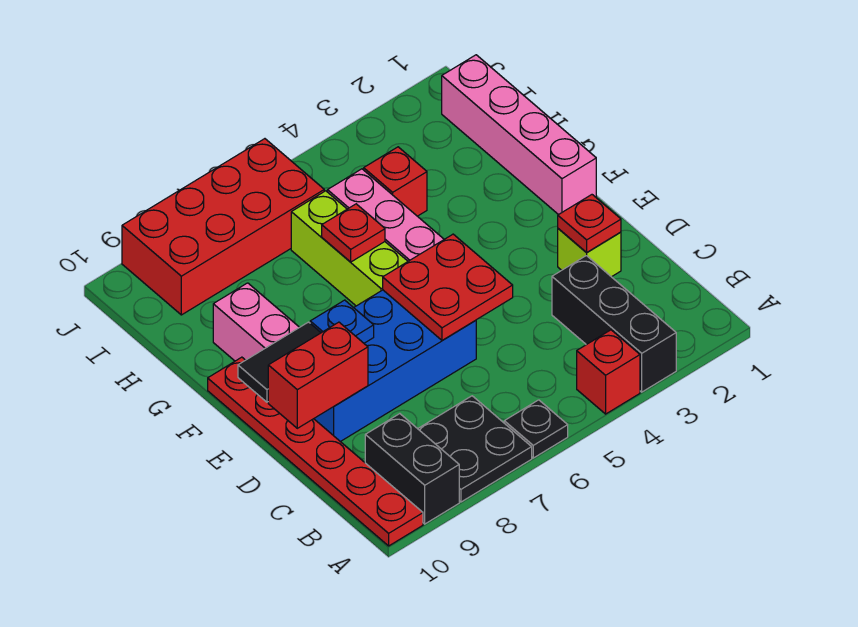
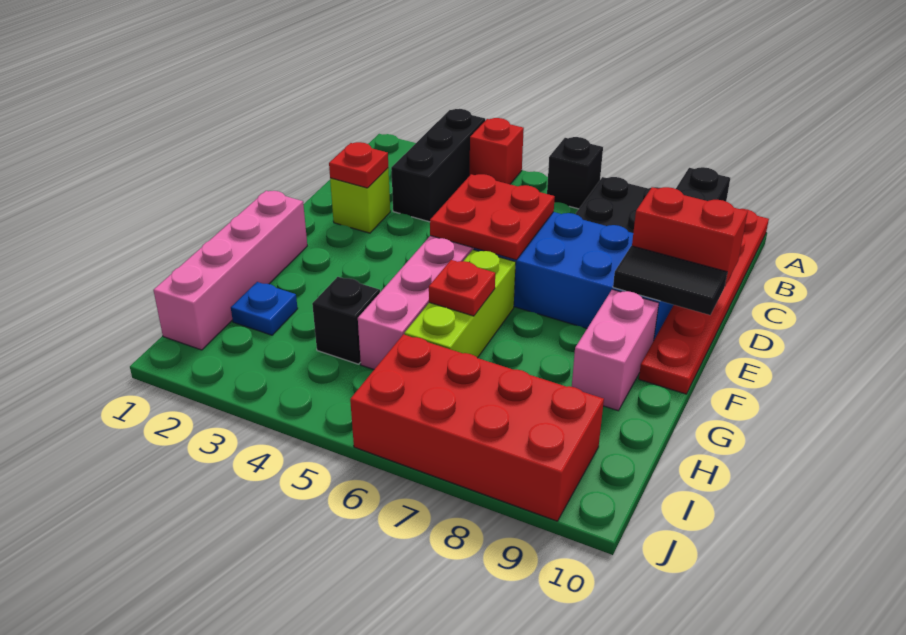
black plate A6 level 1 -> black brick A6 level 1
blue plate E8 level 2 -> blue plate H2 level 1
red brick H4 level 1 -> black brick H4 level 1

